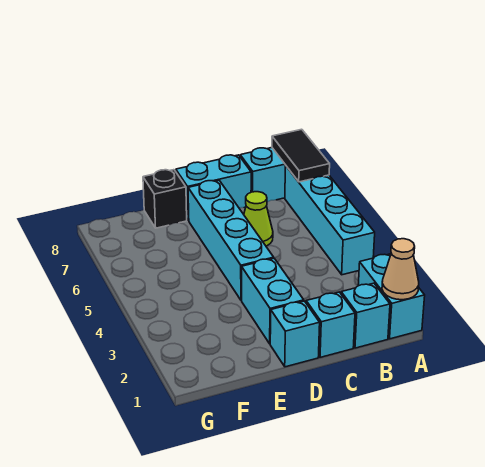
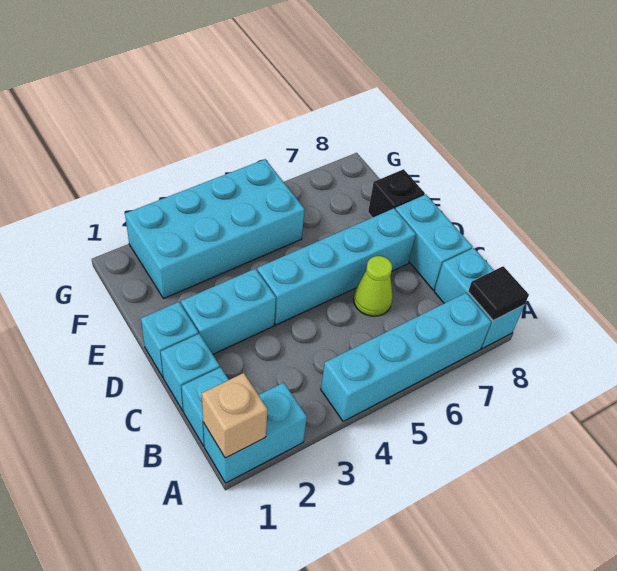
tan cone A1 level 2 -> tan brick A1 level 2
black tile A7:A8 level 2 -> black tile A8 level 2
none -> cyan brick F2:G5 level 1

